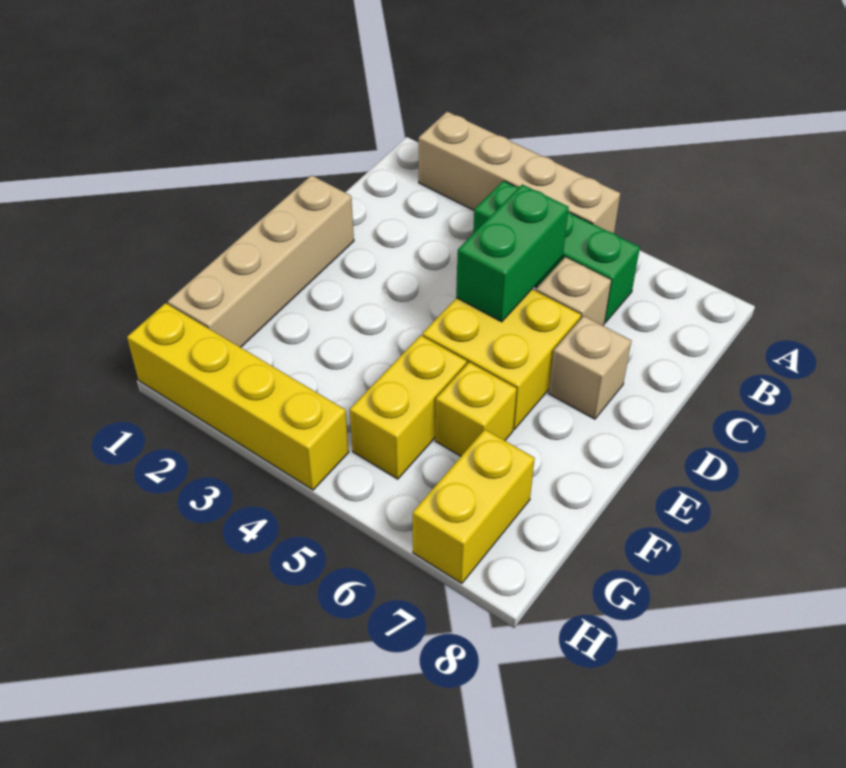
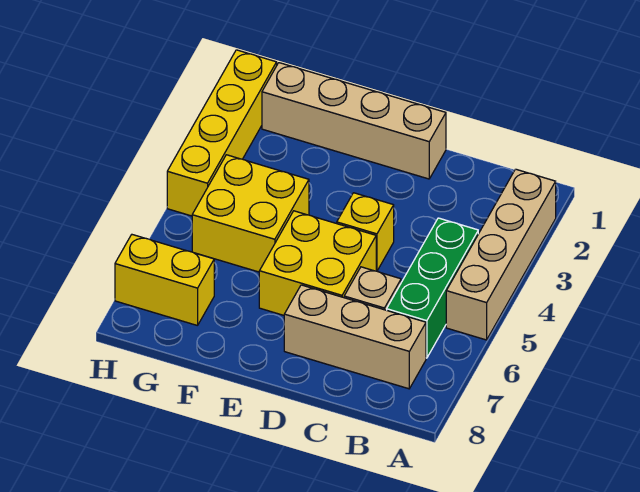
green brick C5:D5 level 2 -> none
tan brick D7 level 1 -> tan brick B7:D7 level 1
yellow brick F5:G5 level 1 -> yellow brick F4:G5 level 1
yellow brick F6 level 1 -> yellow brick D4 level 1

